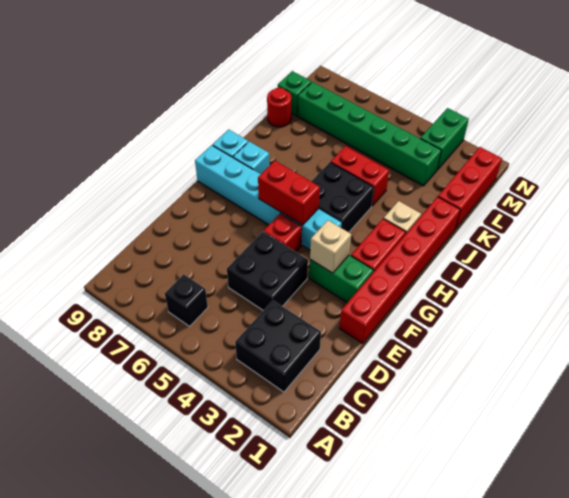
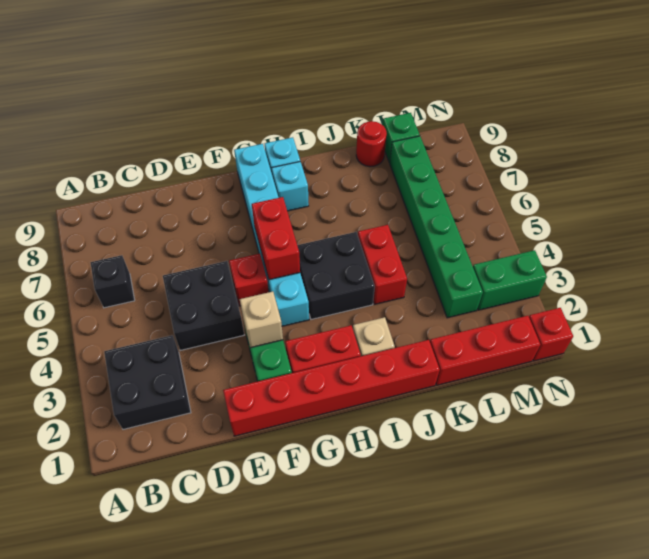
none -> red brick N1 level 1

